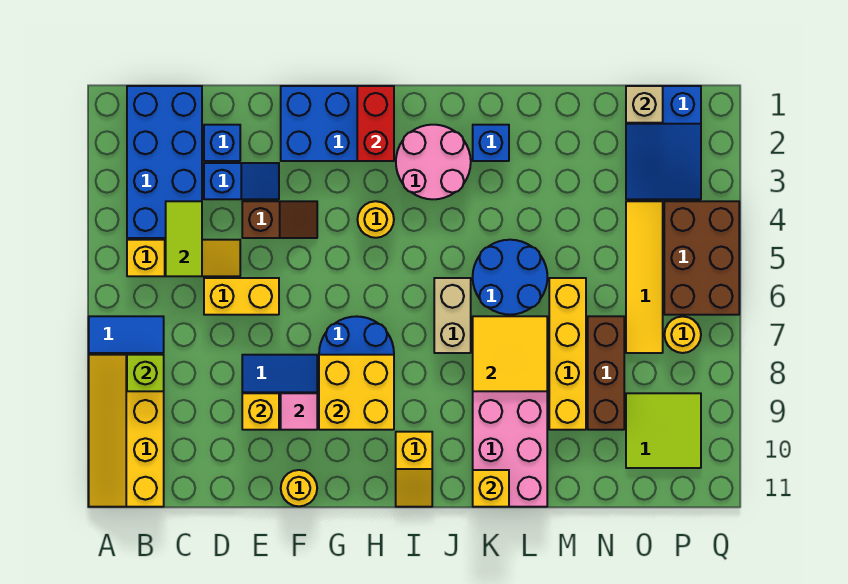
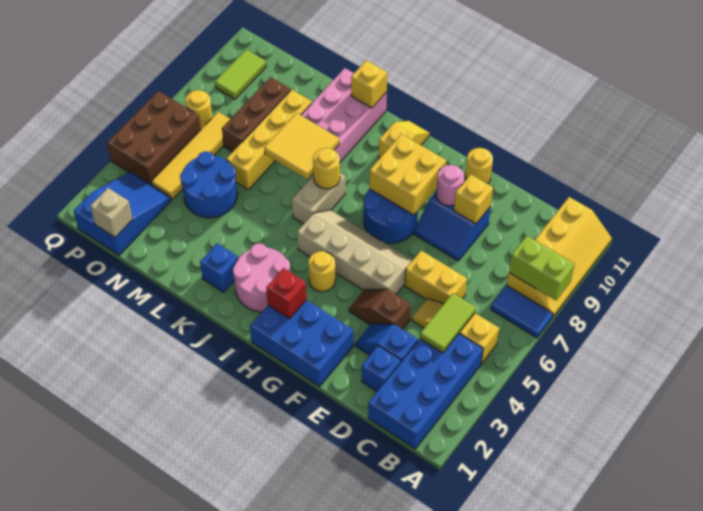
lime brick B8 level 2 -> lime brick A8:B8 level 2
none -> tan slope F5:I6 level 1 top 5
pink tile F9 level 2 -> pink round brick F9 level 2
red brick H1:H2 level 2 -> red brick H2 level 2
none -> yellow round brick J7 level 2
blue round brick K5:L6 level 1 -> blue round brick M4:N5 level 1
lime tile O9:P10 level 1 -> lime tile P9:P10 level 1

